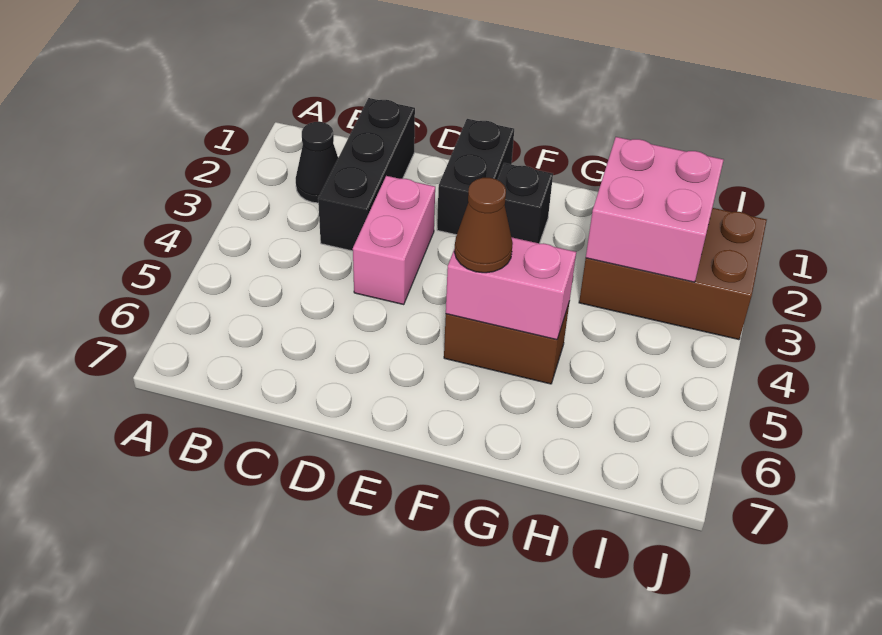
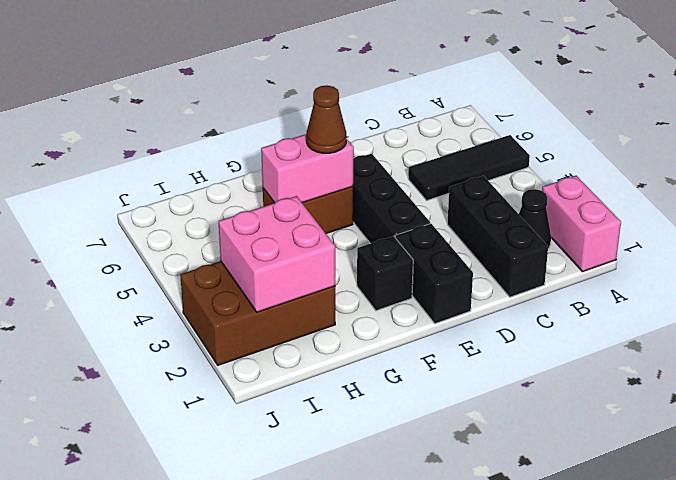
none -> black tile A5:C5 level 1
pink brick D3:D4 level 1 -> pink brick A1:A2 level 1
none -> black brick E3:E5 level 1

